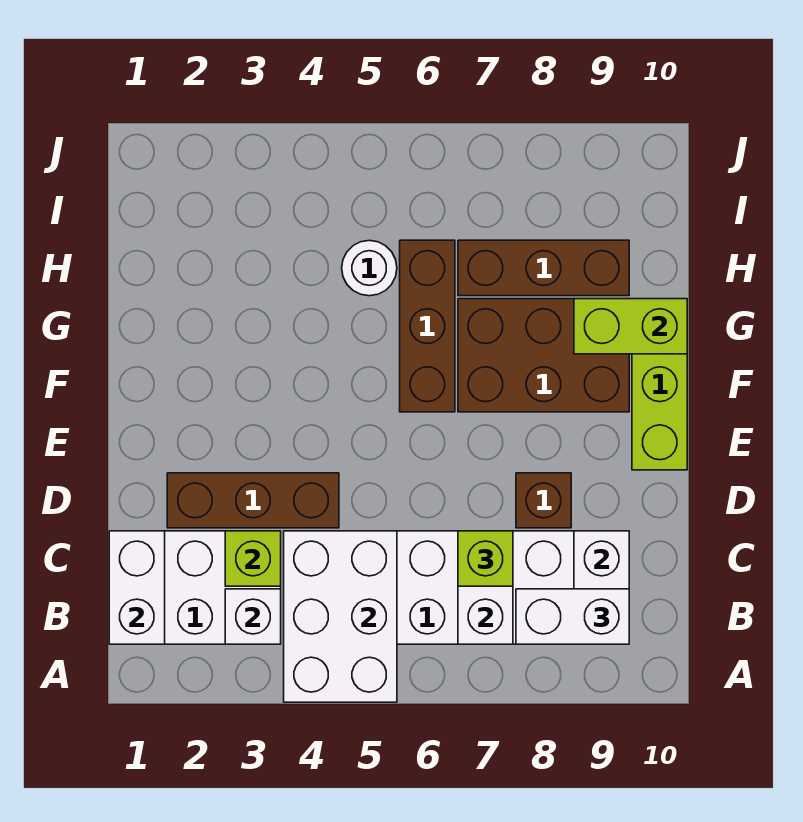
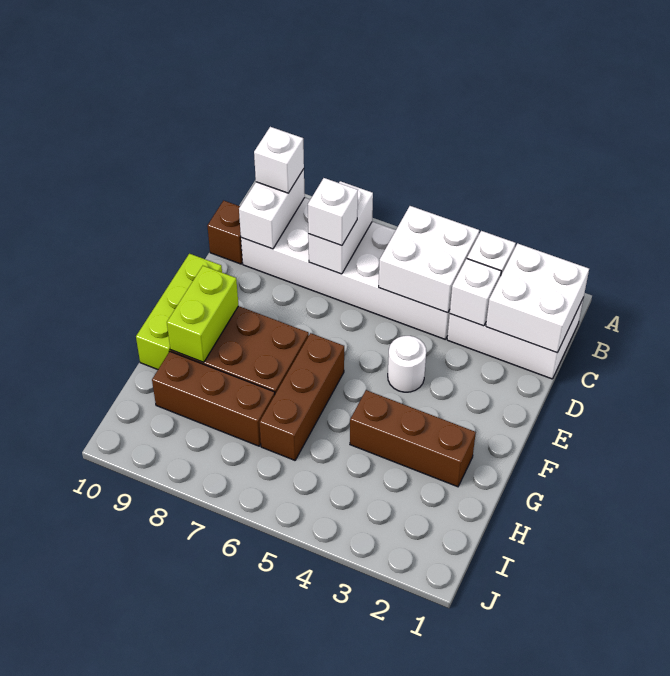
white brick A4:C5 level 2 -> white brick B4:C5 level 2
white brick B1:C1 level 2 -> white brick B1:C2 level 2
white brick B8:B9 level 3 -> white brick B9 level 3
lime brick C3 level 2 -> white brick C3 level 2
lime brick C7 level 3 -> white brick C7 level 3
brown brick D2:D4 level 1 -> brown brick G2:G4 level 1
brown brick D8 level 1 -> brown brick C10 level 1
lime brick G9:G10 level 2 -> lime brick F9:G9 level 2
white round brick H5 level 1 -> white round brick E4 level 1

